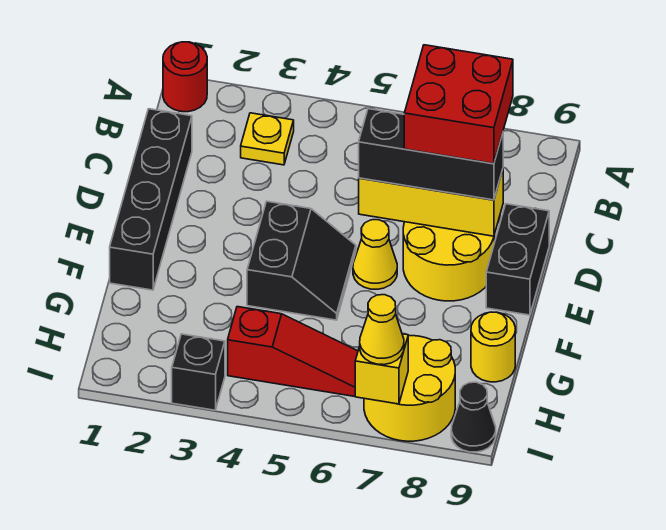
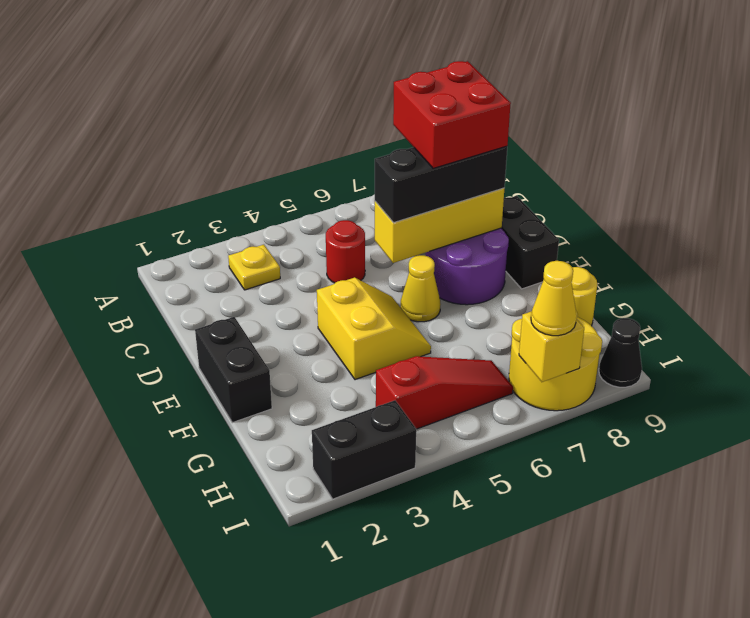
red round brick A1 level 1 -> red round brick C5 level 1
black brick C1:F1 level 1 -> black brick E1:F1 level 1
yellow round brick D7:E8 level 1 -> purple round brick D7:E8 level 1
black slope E4:F5 level 1 top 4 -> yellow slope E4:F5 level 1 top 4
black brick I3 level 1 -> black brick I2:I3 level 1

